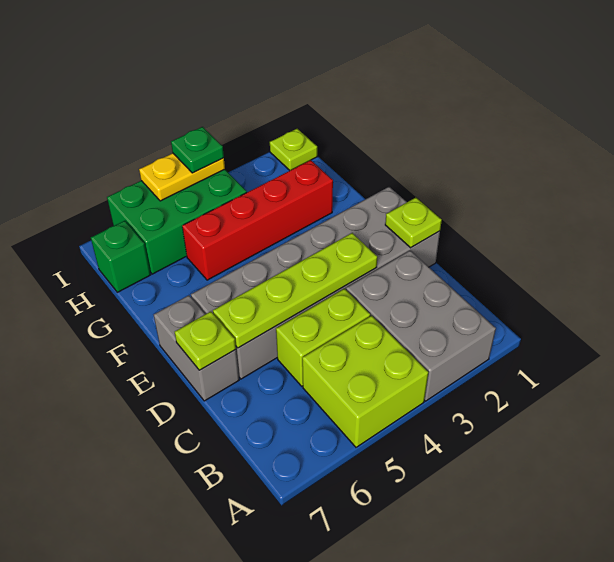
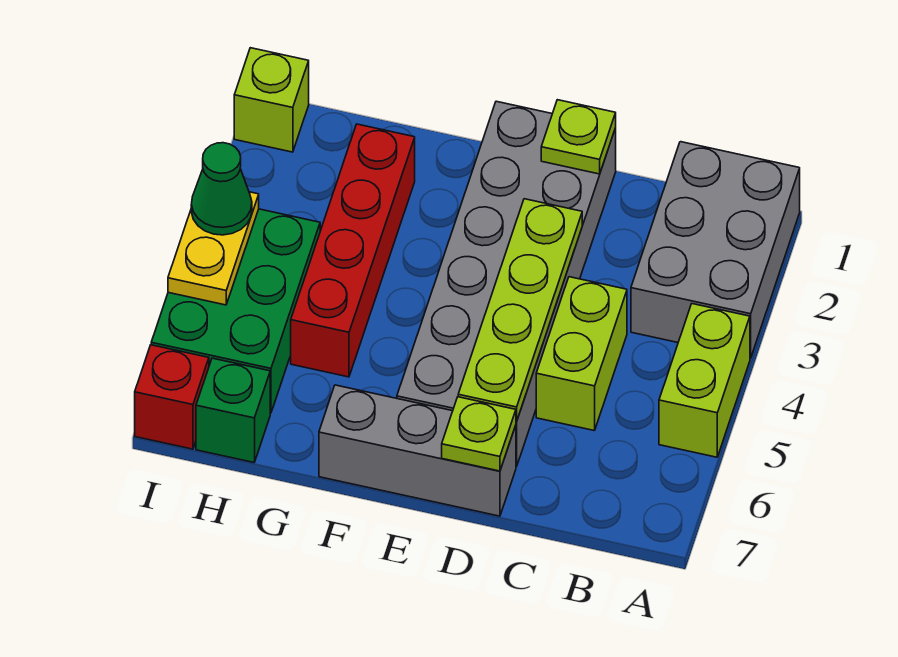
grey brick A2:C3 level 1 -> grey brick A1:B3 level 1
lime brick A4:B5 level 1 -> lime brick A4:A5 level 1
grey brick D7:E7 level 1 -> grey brick D7:F7 level 1
lime plate I1 level 1 -> lime brick I1 level 1
green plate I4 level 3 -> green cone I4 level 3
none -> red brick I7 level 1

